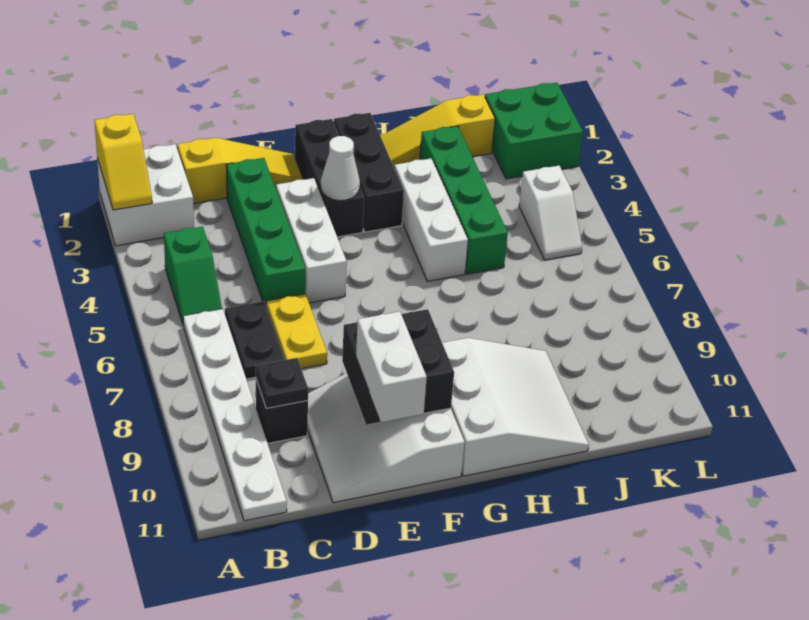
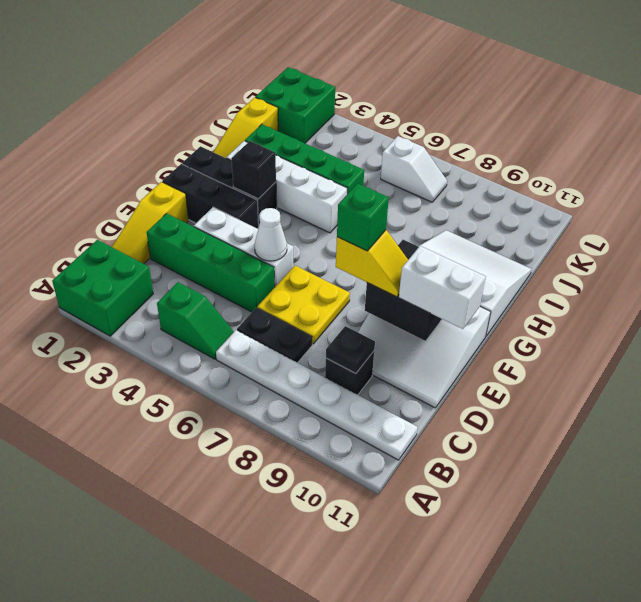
white brick A1:B2 level 1 -> green brick A1:B2 level 1
yellow slope A1:A2 level 2 top 1 -> yellow slope E8:E9 level 3 top 8
yellow slope C1:E1 level 1 top C -> yellow slope C1:E1 level 1 top E
yellow plate D6:D7 level 1 -> yellow plate D6:E7 level 1
none -> green brick E8 level 4
white cone F3 level 2 -> white cone E5 level 2
none -> black brick G3 level 2
white brick H3:H5 level 1 -> white brick H2:H5 level 1
white slope K4:K5 level 1 top 4 -> white slope K6:K7 level 1 top 6

